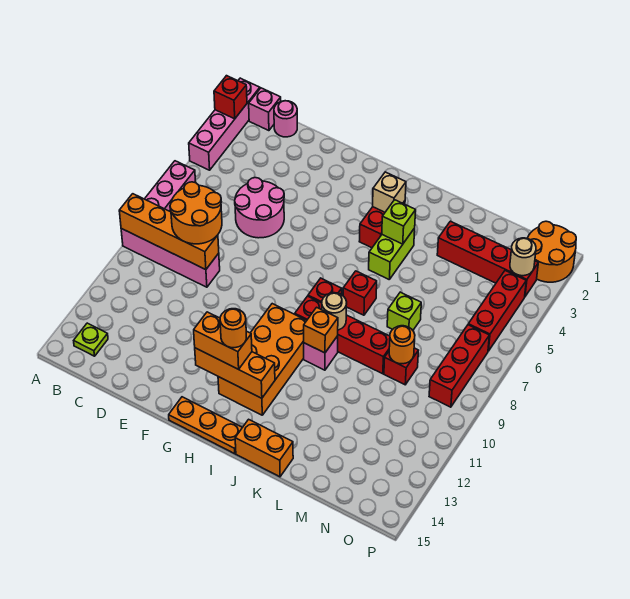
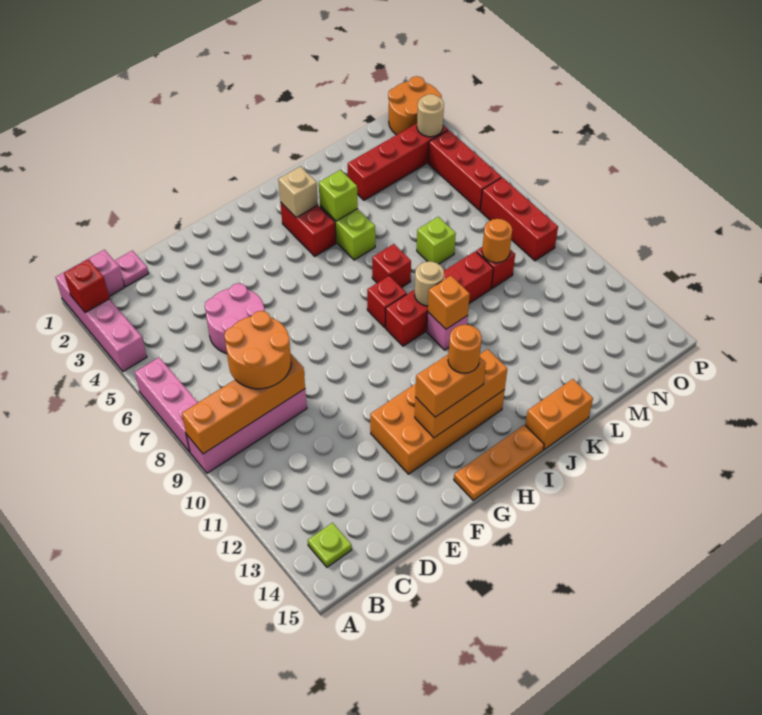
pink round brick C1 level 1 -> pink plate C1 level 1
orange brick H10:I13 level 1 -> orange brick F12:I13 level 1

